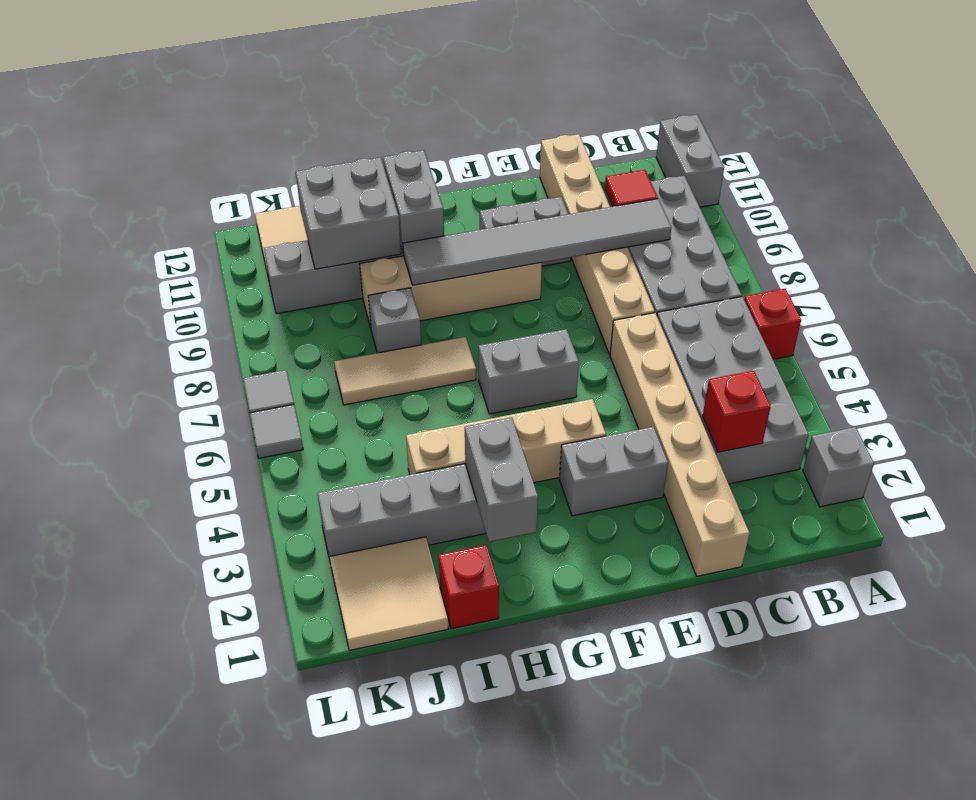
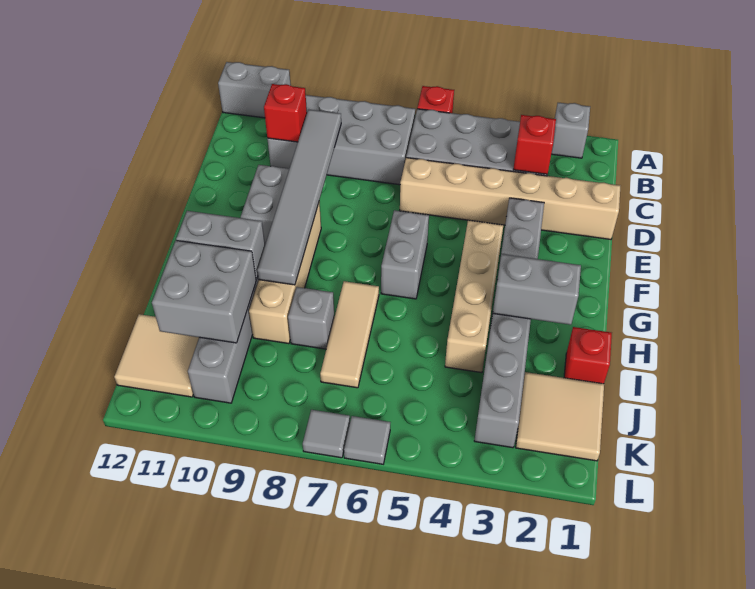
red tile C10 level 2 -> red brick C10 level 2
tan brick D7:D12 level 1 -> none

